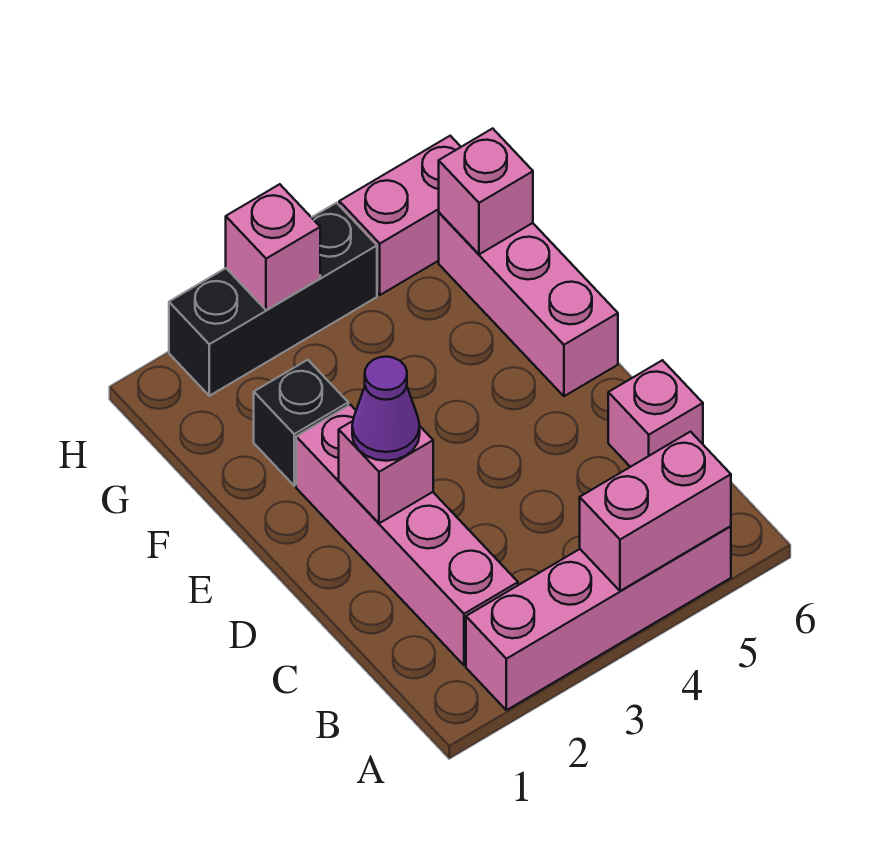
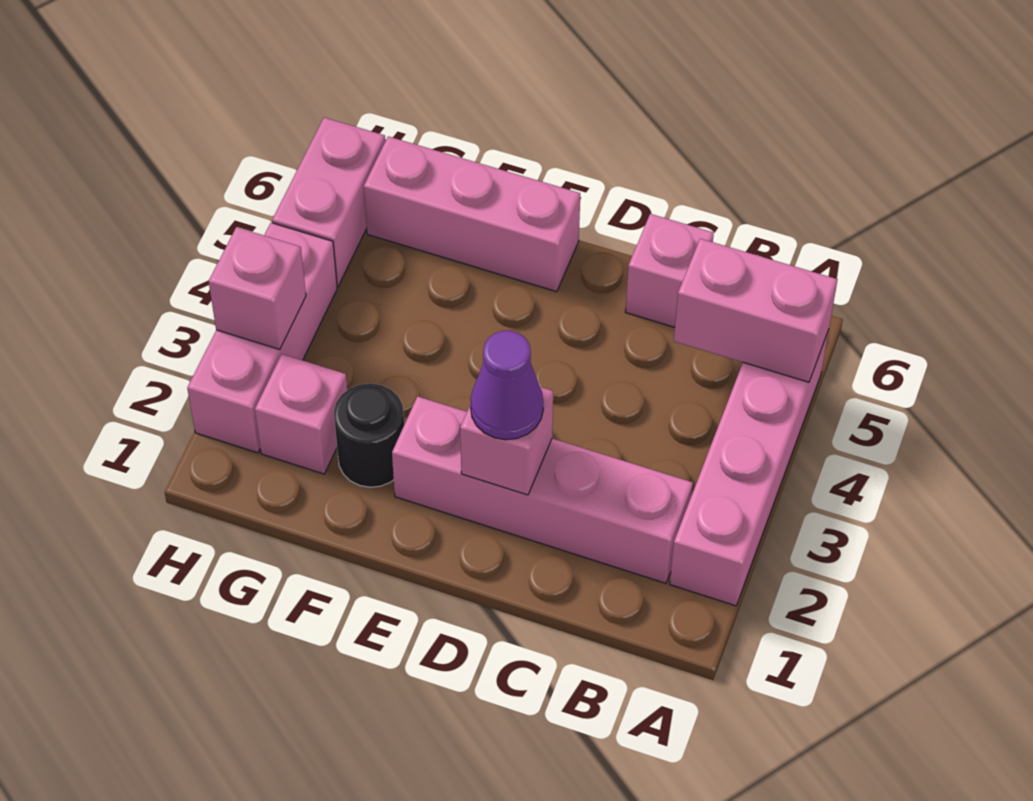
pink brick A4:A5 level 2 -> pink brick A5:B5 level 2
black brick F2 level 1 -> black round brick F2 level 1
pink brick G6 level 2 -> pink brick G2 level 1
black brick H2:H4 level 1 -> pink brick H2:H4 level 1

